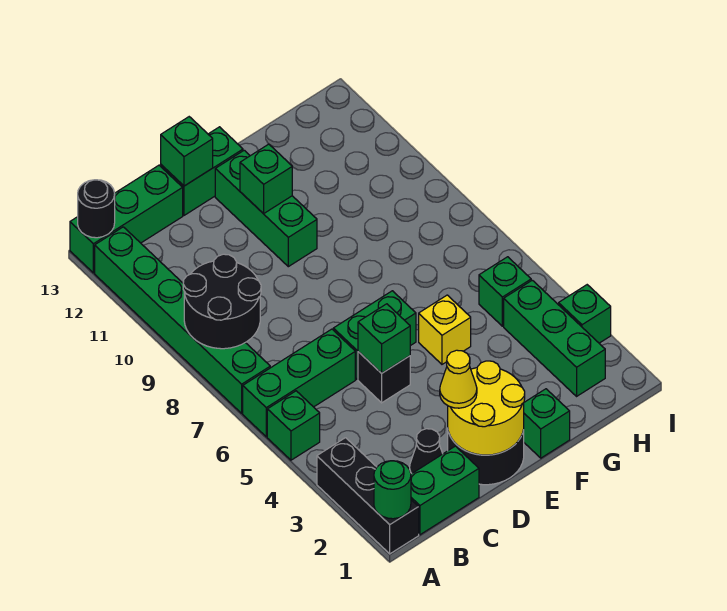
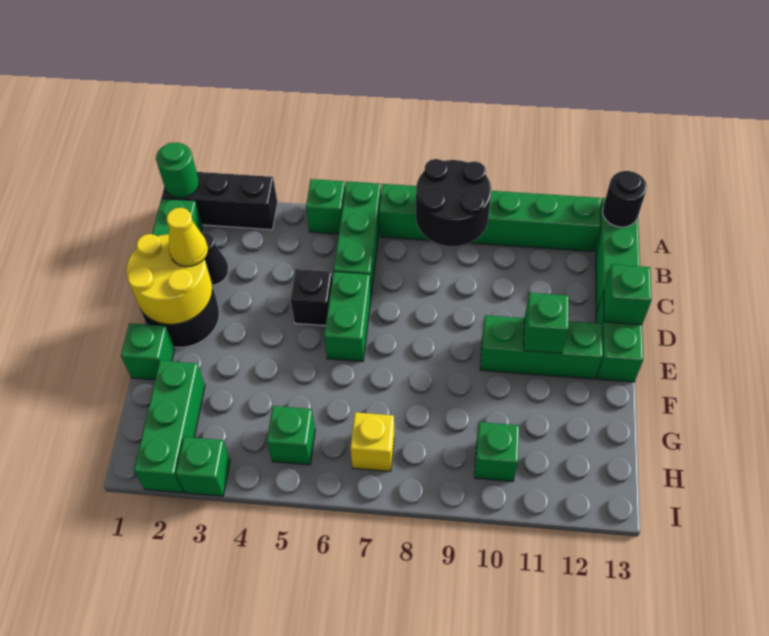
green brick D5 level 2 -> green brick H10 level 1
yellow brick F5 level 1 -> yellow brick H7 level 1
green brick H2:H4 level 1 -> green brick G2:I2 level 1

